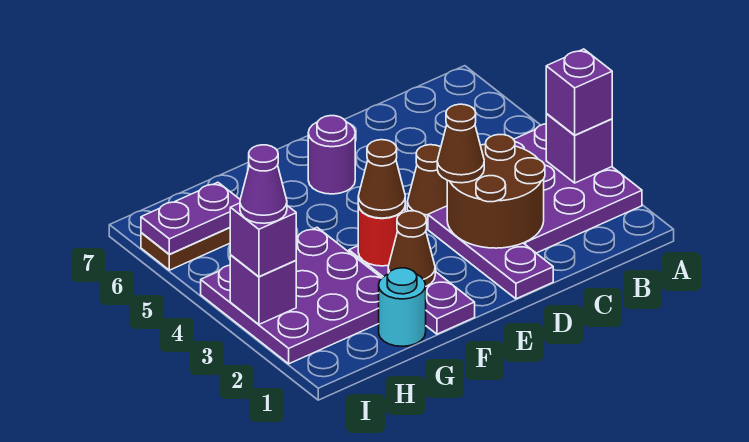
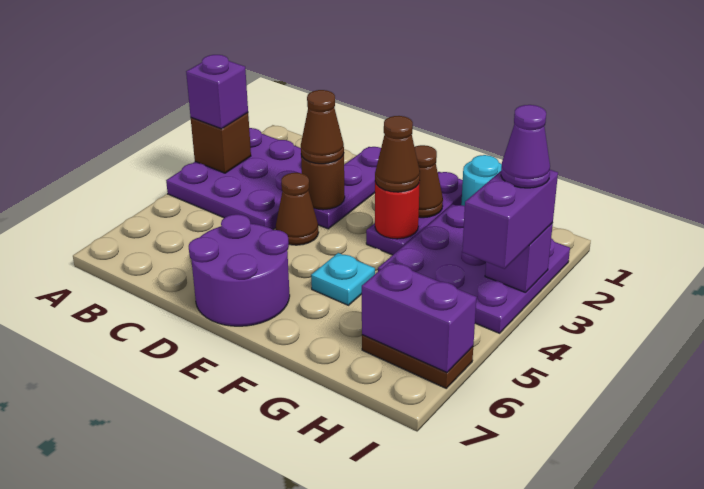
purple brick A3 level 2 -> brown brick A3 level 2
brown round brick C2:D3 level 2 -> brown round brick D3 level 2
purple round brick E6 level 1 -> purple round brick D6:E7 level 1
none -> cyan plate F5 level 1
purple plate H6:I6 level 2 -> purple brick H6:I6 level 2
purple brick I3 level 3 -> purple brick I3:I4 level 3

